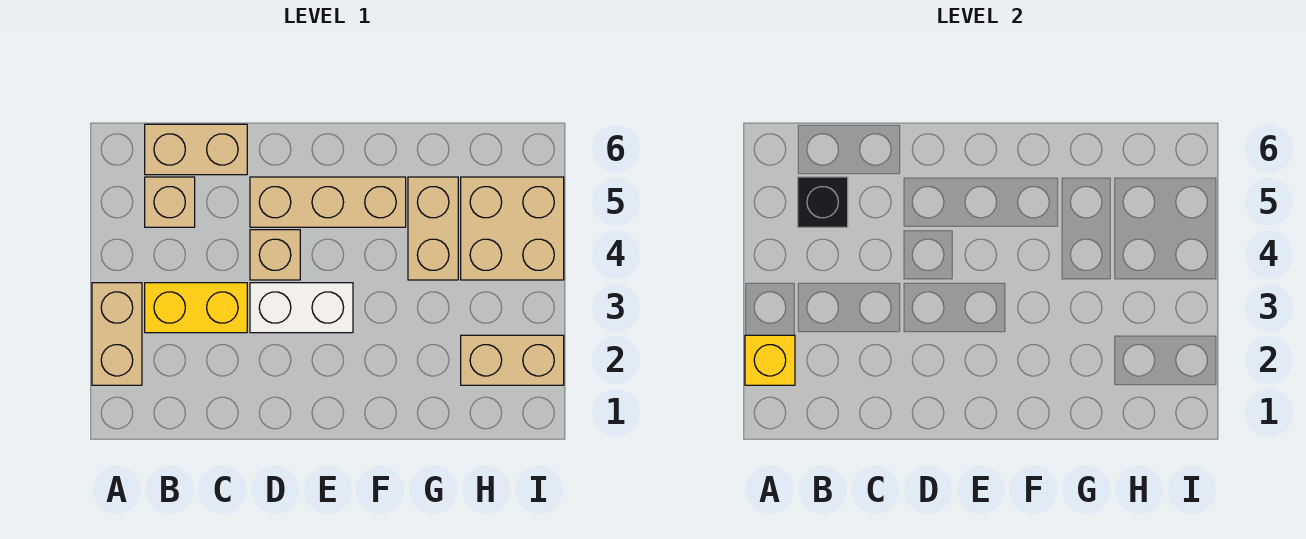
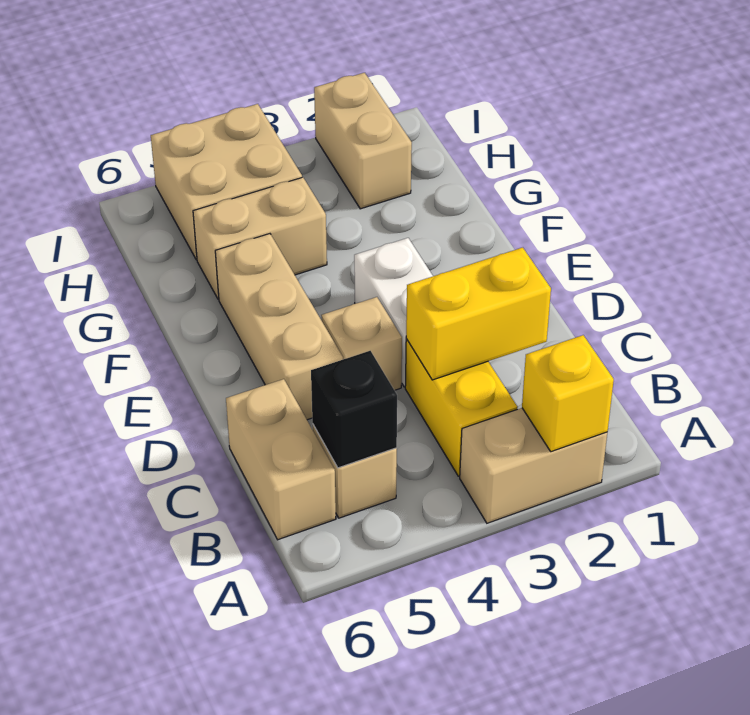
none -> yellow brick C2:C3 level 2

